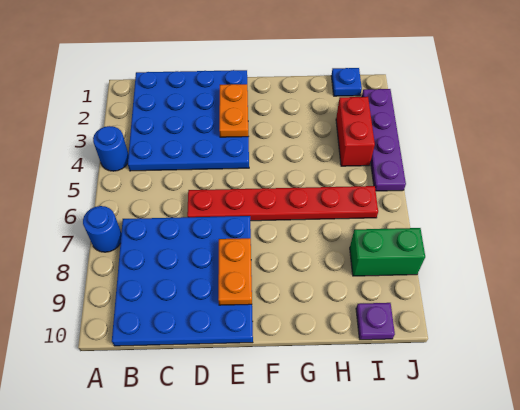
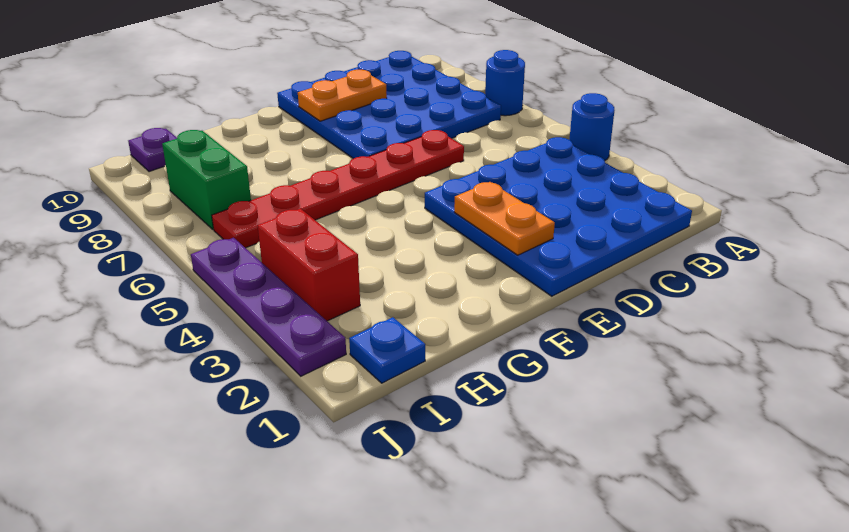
orange plate E8:E9 level 2 -> orange plate D9:E9 level 2
green brick I8:J8 level 1 -> green brick I7:I8 level 1

